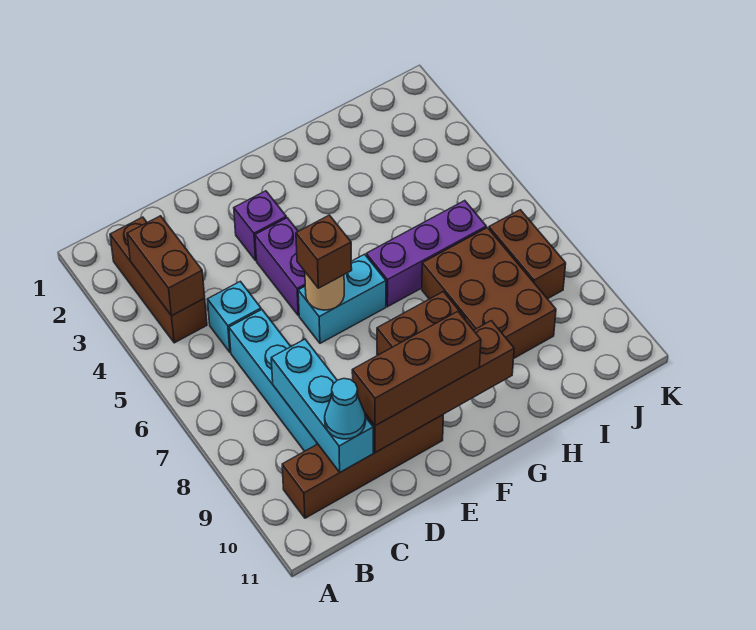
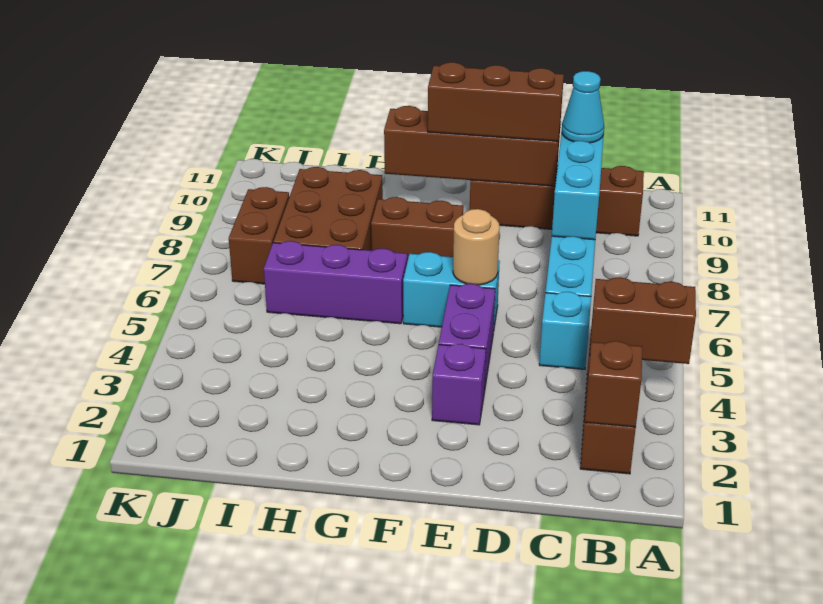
brown brick B3:B4 level 2 -> brown brick A4:B4 level 2
brown brick E6 level 3 -> brown brick B2 level 2

